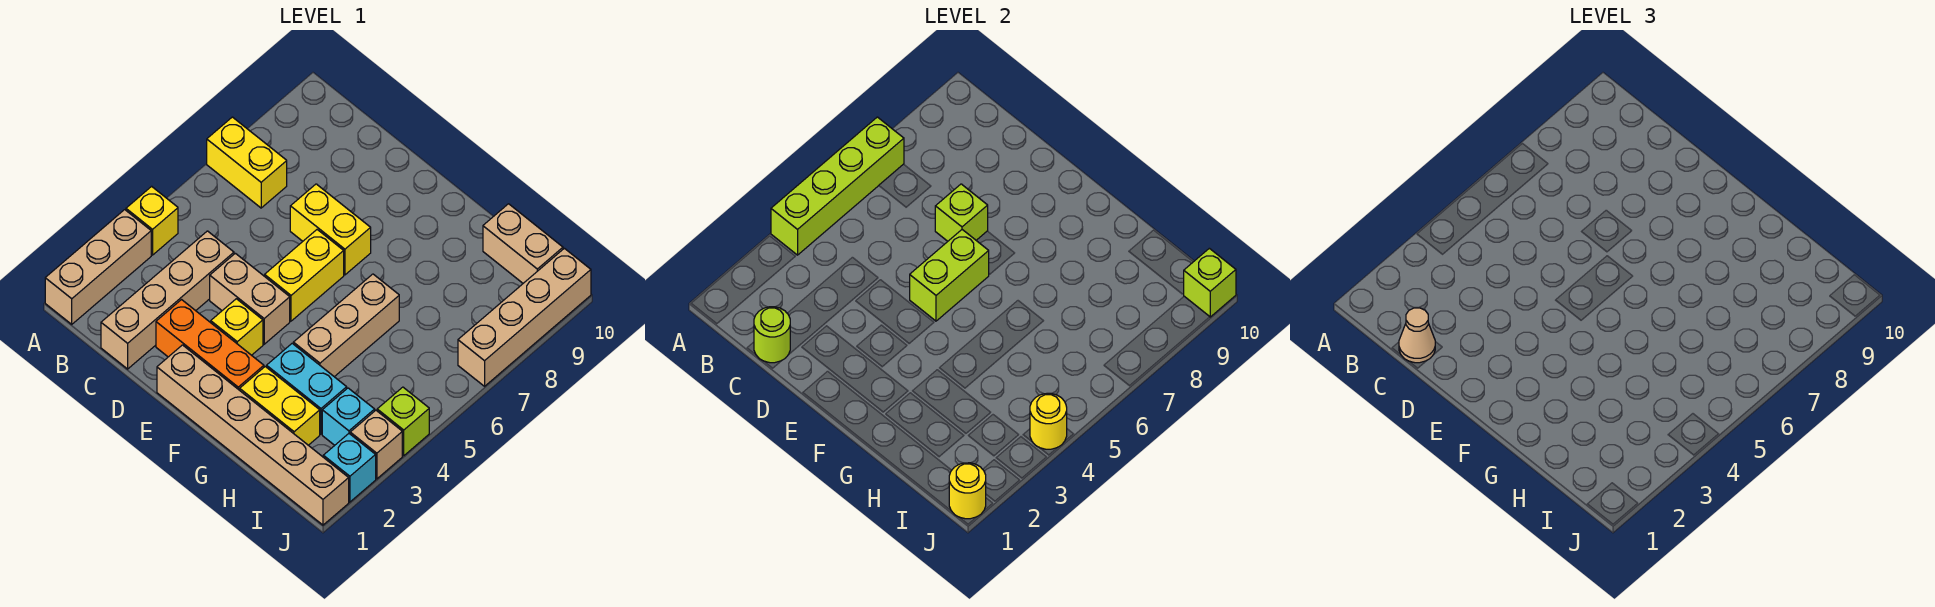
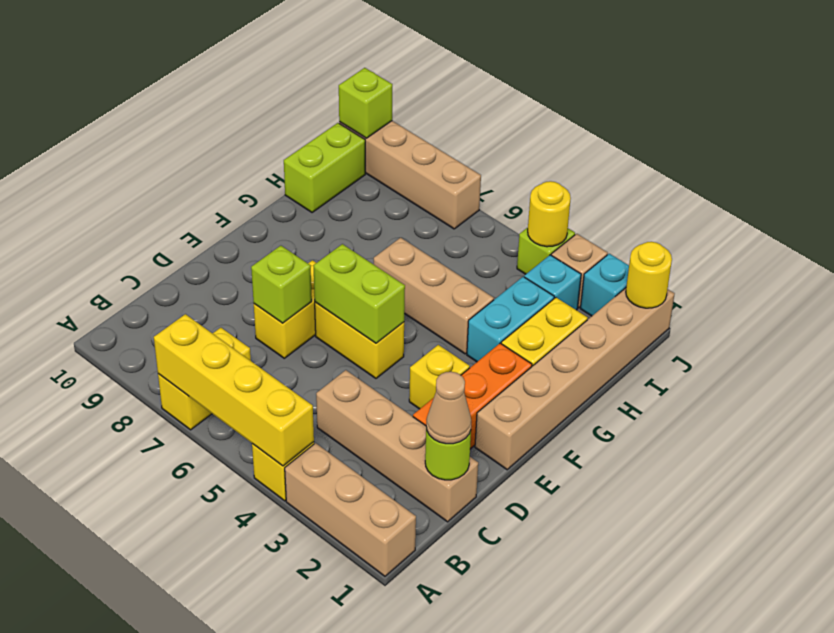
lime brick A4:A7 level 2 -> yellow brick A4:A7 level 2
tan brick D4:E4 level 1 -> none
tan brick H10:I10 level 1 -> lime brick H10:I10 level 1

